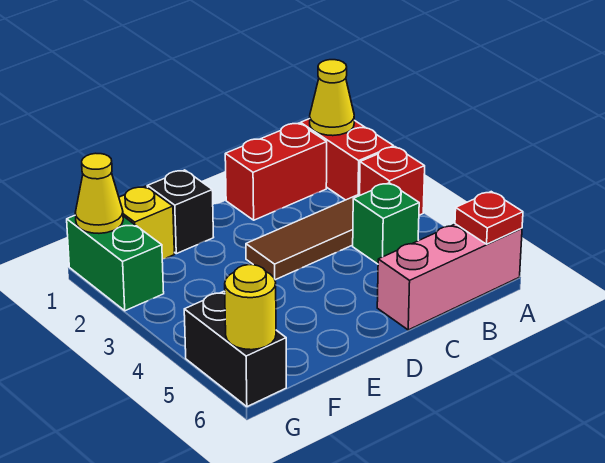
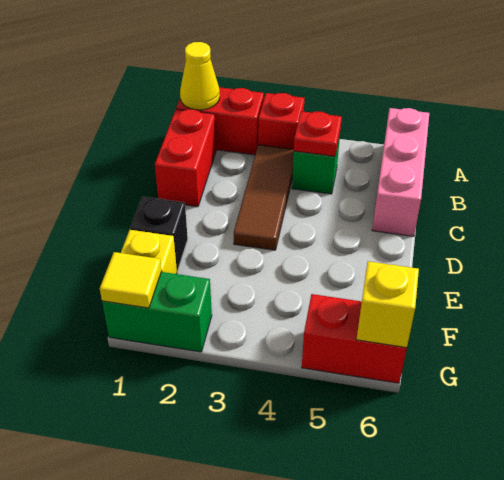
red plate A6 level 2 -> red plate B4 level 2
yellow cone G1 level 2 -> yellow tile G1 level 2
black brick G5:G6 level 1 -> red brick G5:G6 level 1
yellow round brick G6 level 2 -> yellow brick G6 level 2

